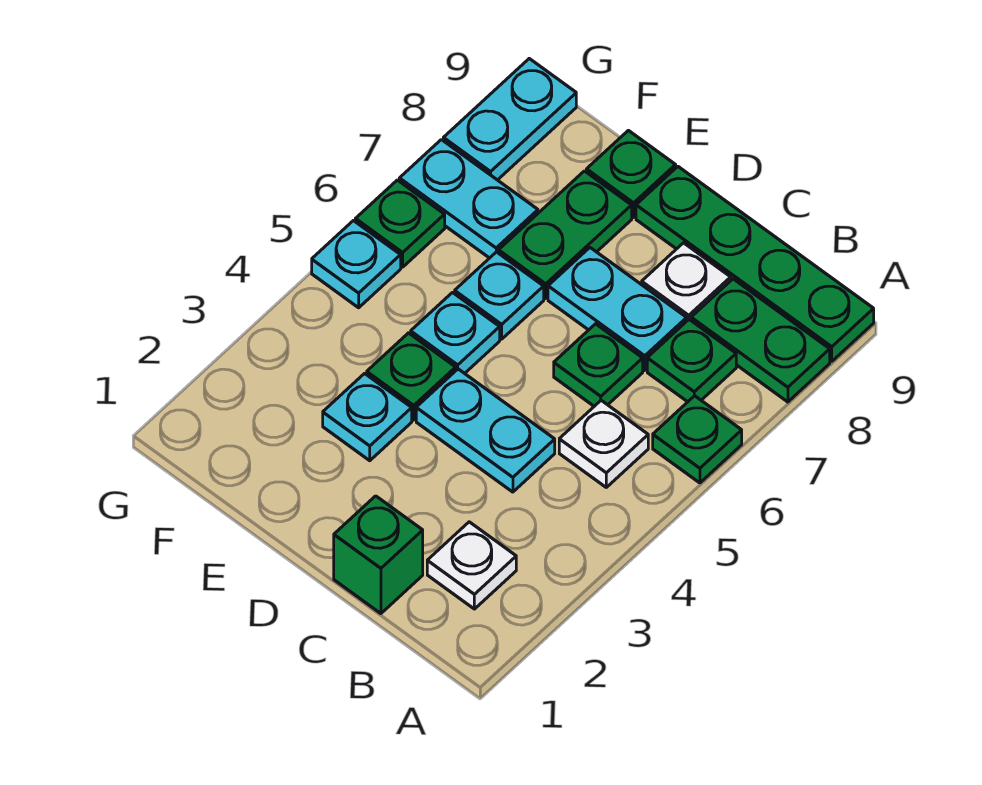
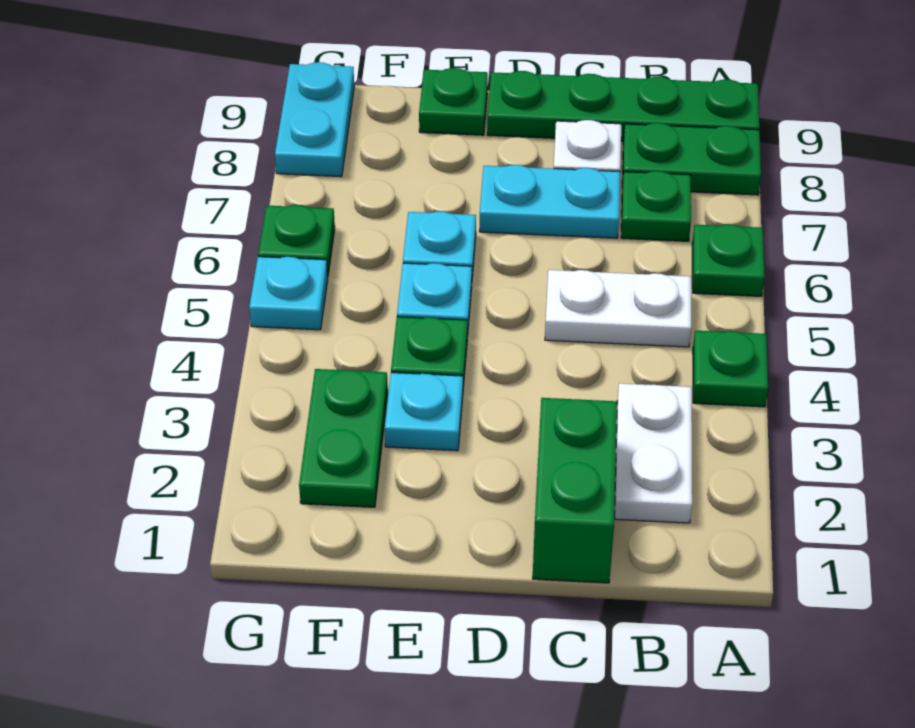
white plate B2 level 1 -> white plate B2:B3 level 1
white plate B5 level 1 -> white plate B5:C5 level 1
green brick C1 level 1 -> green brick C1:C2 level 1
cyan plate C4:D4 level 1 -> none
green plate C6 level 1 -> green plate A4 level 1
green plate E7:E8 level 1 -> green plate F2:F3 level 1
cyan plate F7:G7 level 1 -> none

